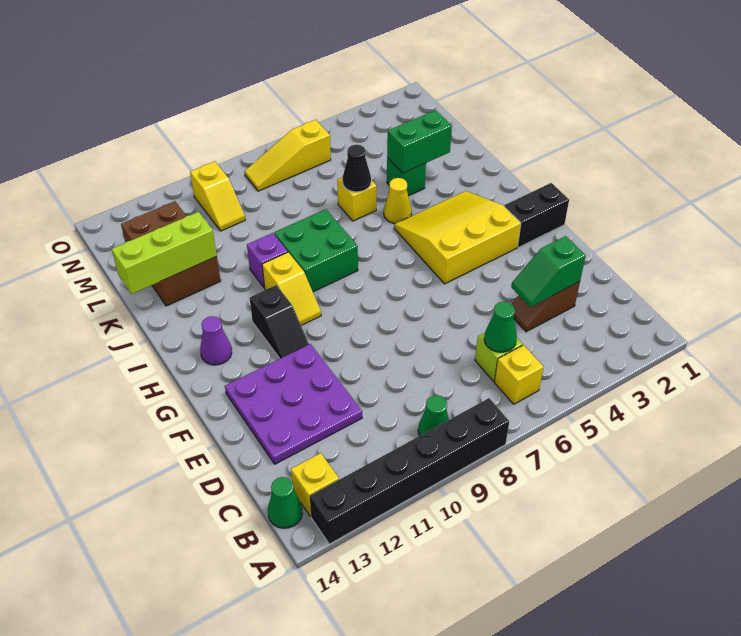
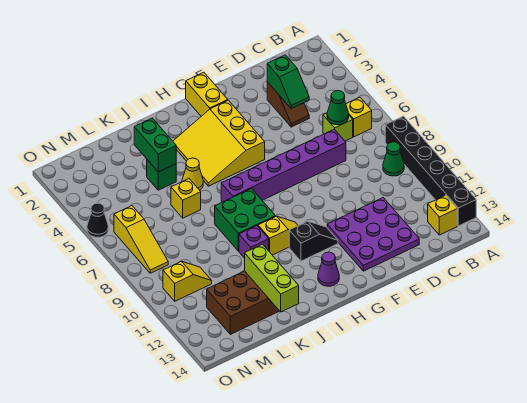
green cone B14 level 1 -> none
none -> purple brick D7:I7 level 1
black brick G1:G2 level 1 -> yellow brick G1:G2 level 1
black cone K6 level 2 -> black cone O5 level 1

